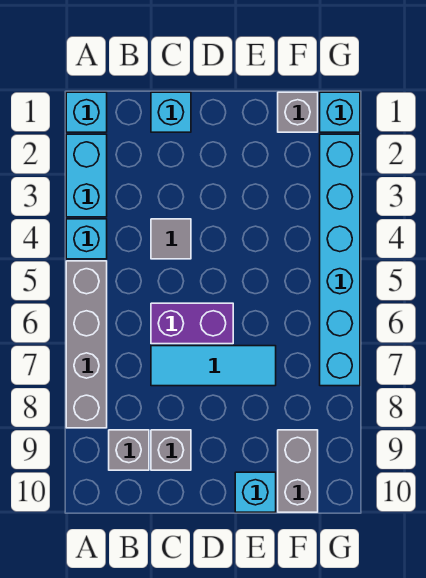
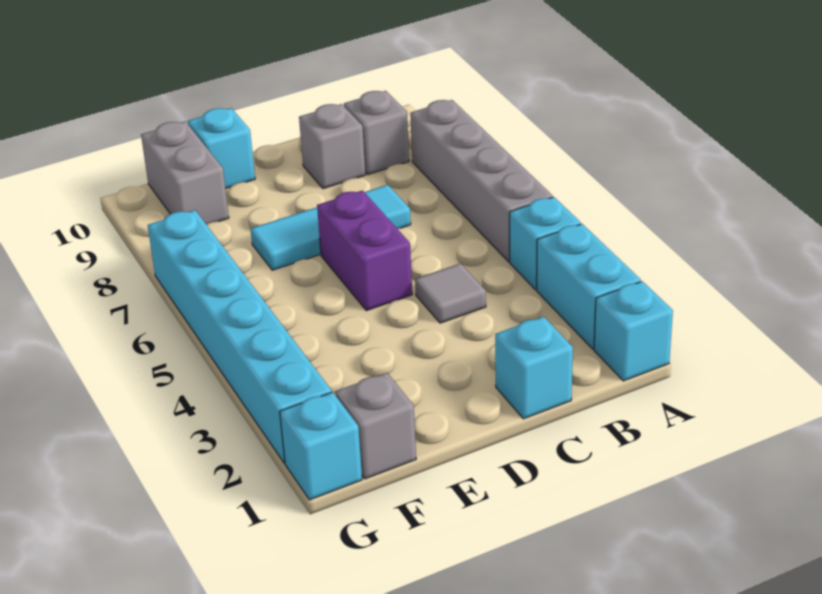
purple brick C6:D6 level 1 -> purple brick D5:D6 level 1

